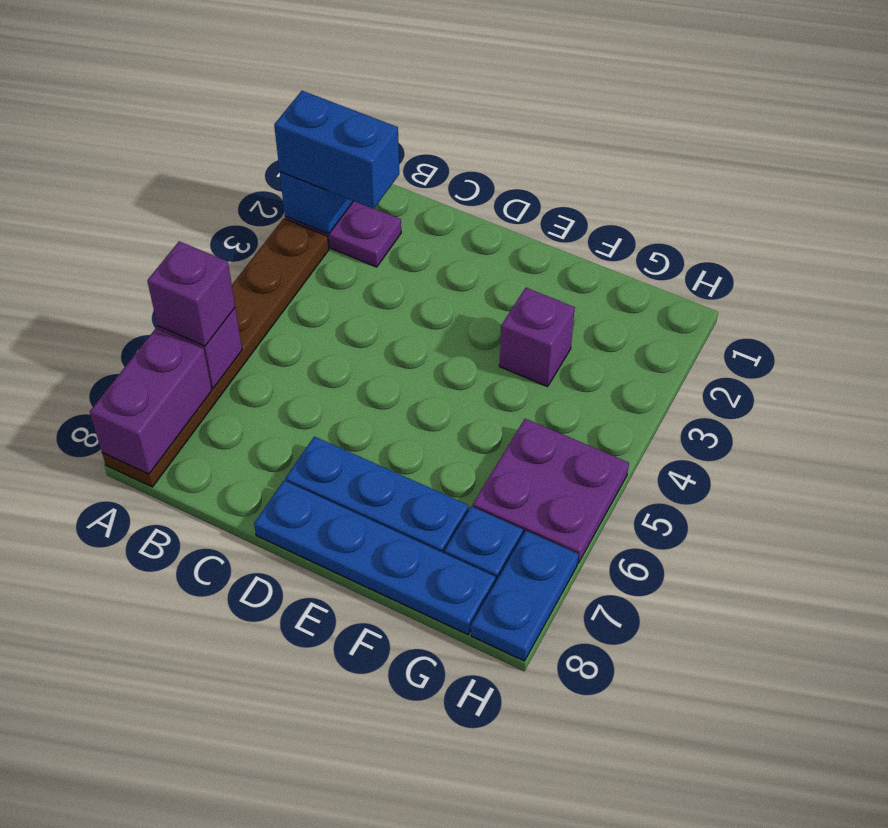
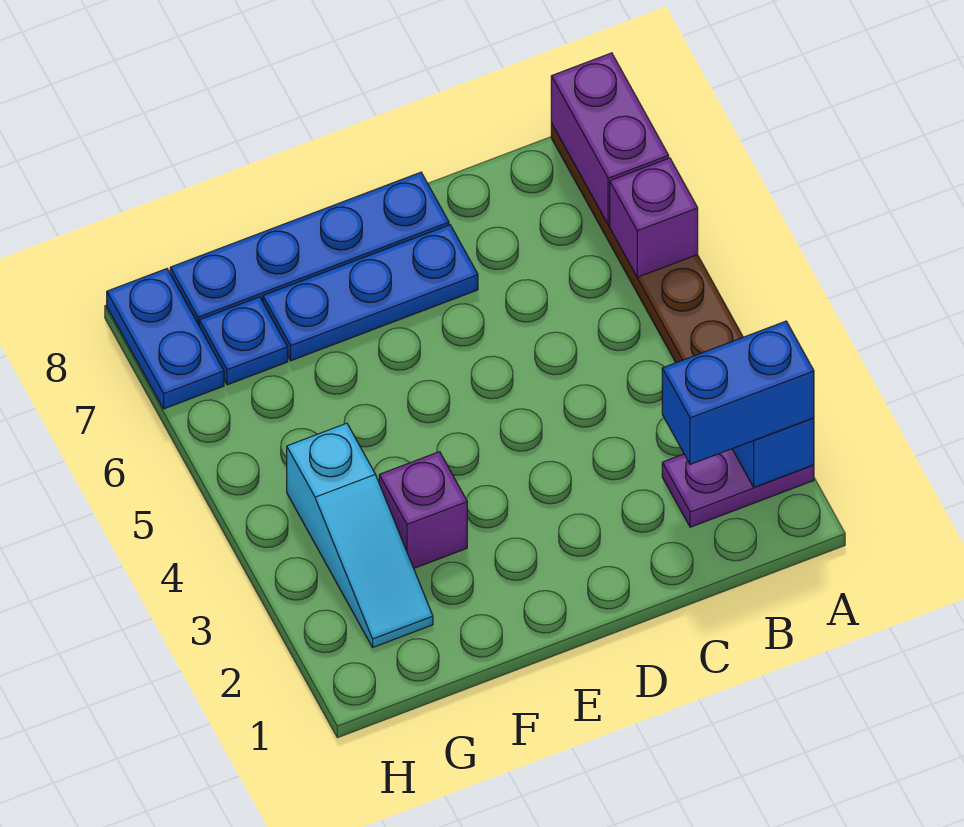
purple brick A6 level 3 -> none
none -> cyan slope G2:G4 level 1 top 4
purple plate G5:H6 level 1 -> none

